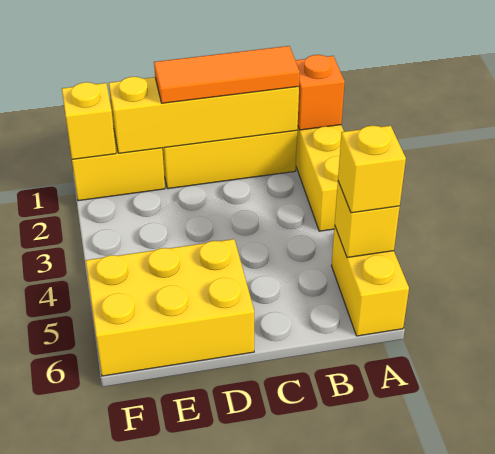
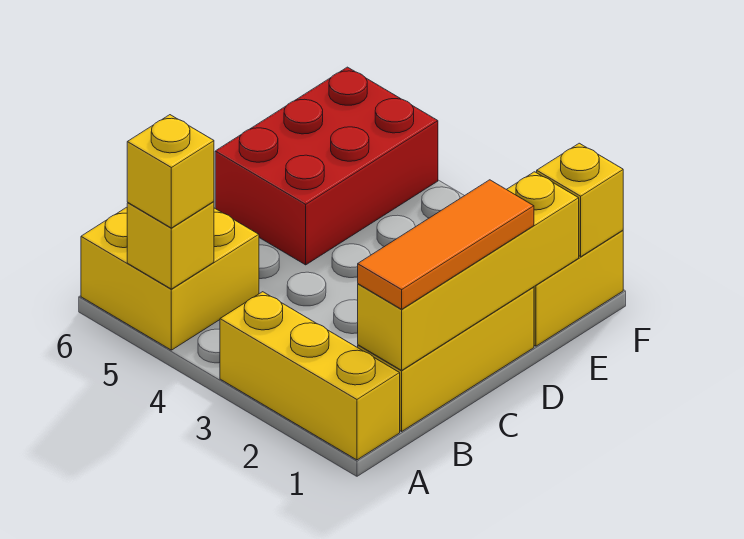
orange brick A1 level 2 -> none
yellow brick A5:A6 level 1 -> yellow brick A5:B6 level 1
yellow brick D5:F6 level 1 -> red brick D5:F6 level 1

